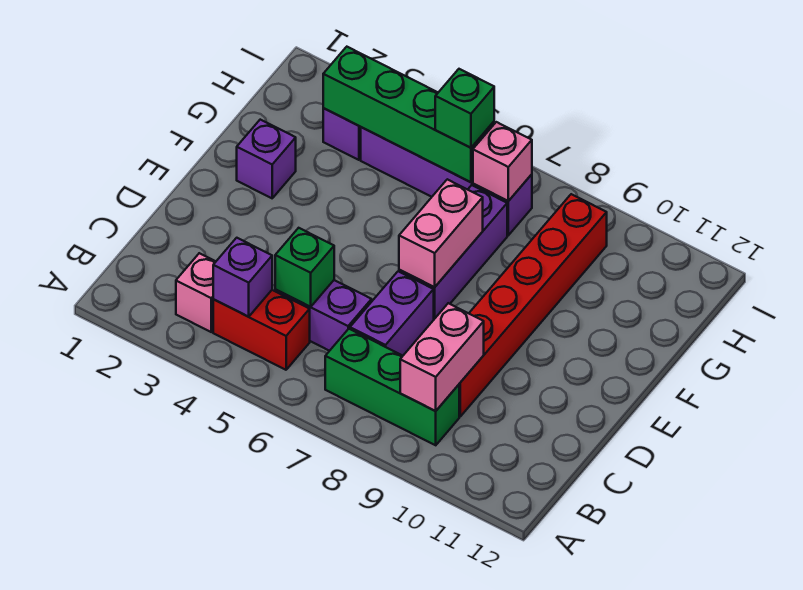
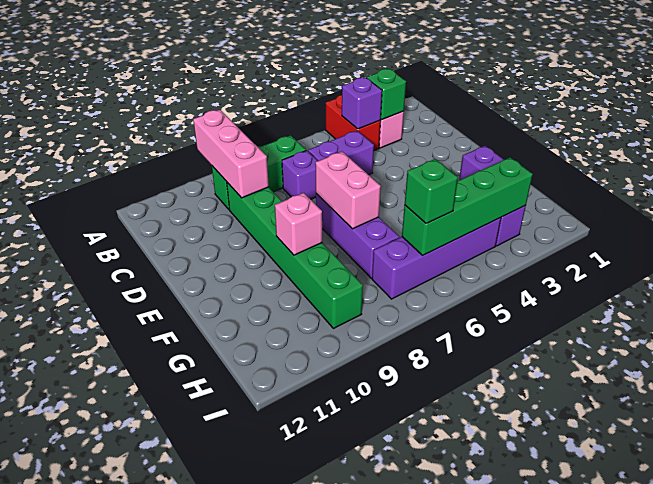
red brick B4:B5 level 1 -> red brick A4:B4 level 1
pink brick B9:C9 level 2 -> pink brick A9:C9 level 2
green brick C5 level 2 -> green brick B3 level 2
purple brick C7:D7 level 1 -> purple brick C7 level 1
red brick C9:H9 level 1 -> green brick C9:H9 level 1
pink brick H7 level 2 -> pink brick F9 level 2

